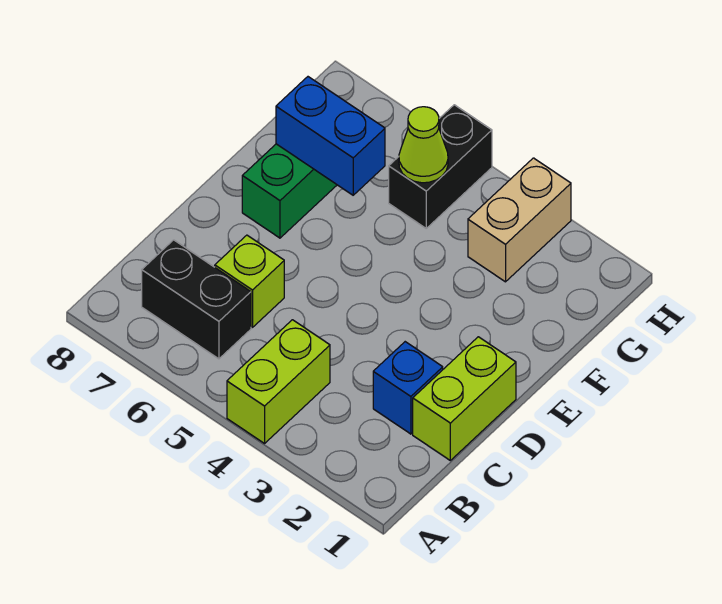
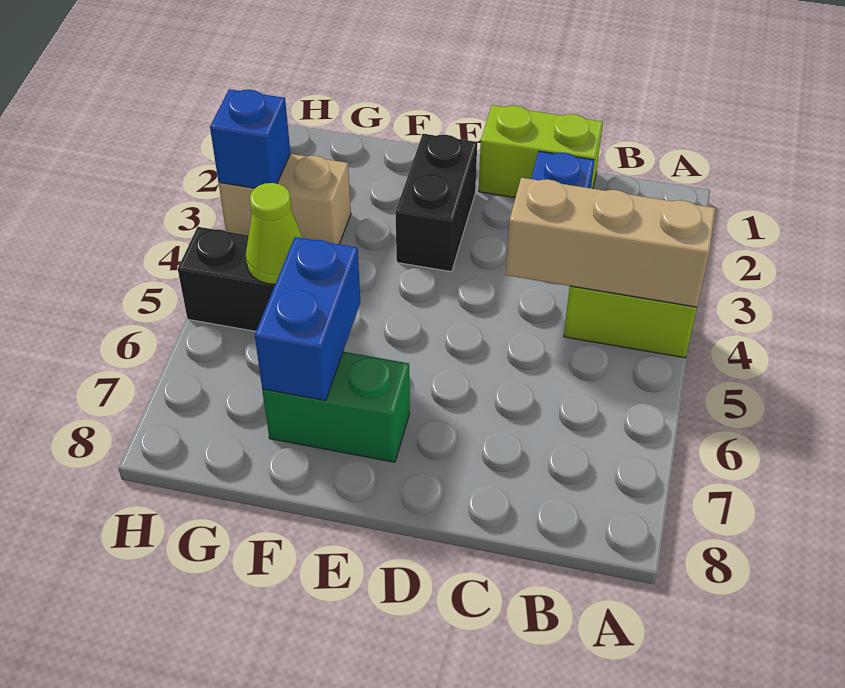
none -> tan brick A4:C4 level 2
black brick B6:B7 level 1 -> black brick E2:E3 level 1
lime brick C6 level 1 -> none
none -> blue brick H3 level 2

